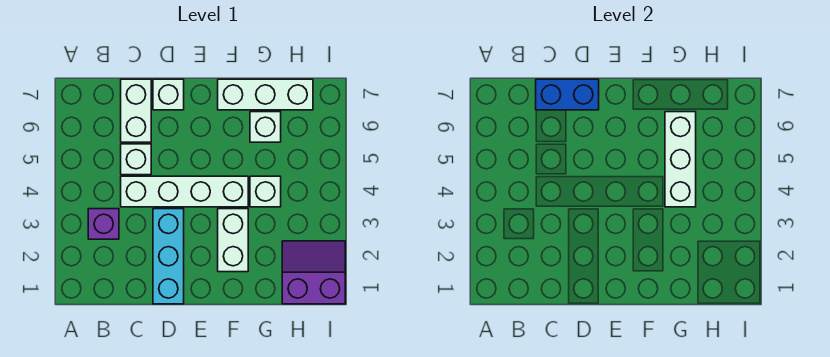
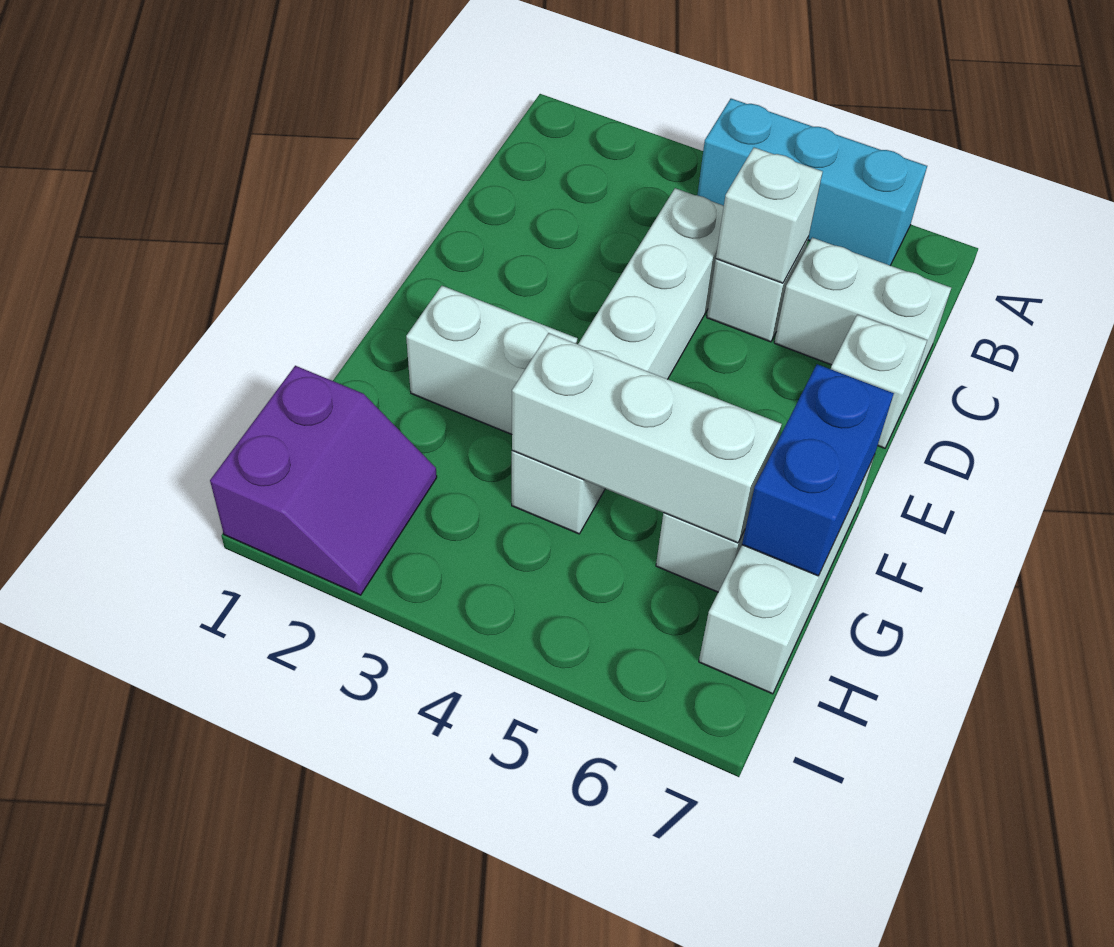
purple brick B3 level 1 -> none
none -> white brick C5 level 2
blue brick C7:D7 level 2 -> blue brick F7:G7 level 2
cyan brick D1:D3 level 1 -> cyan brick A4:A6 level 1

